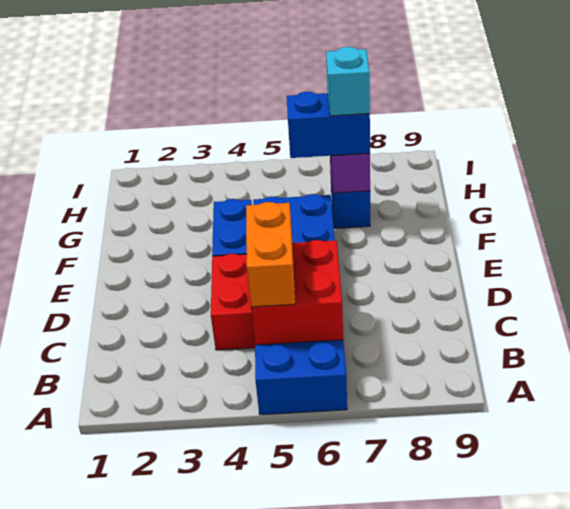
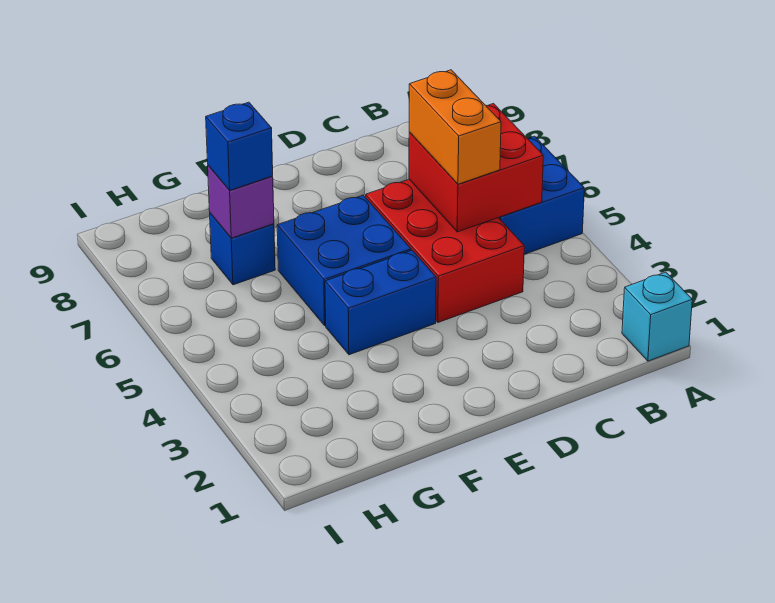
orange brick B5:C5 level 3 -> orange brick C5:C6 level 3
blue brick G6:G7 level 3 -> blue brick G7 level 3
cyan brick G7 level 4 -> cyan brick A1 level 1

